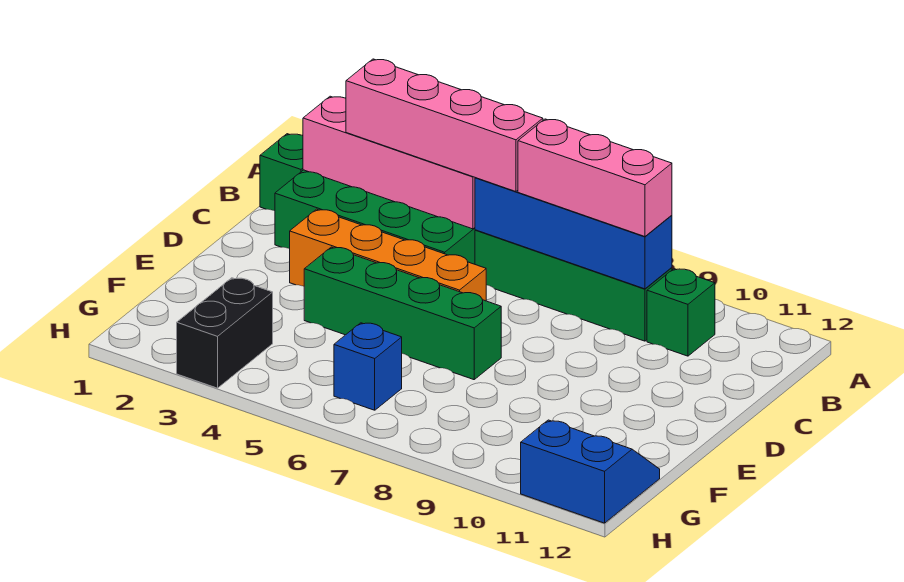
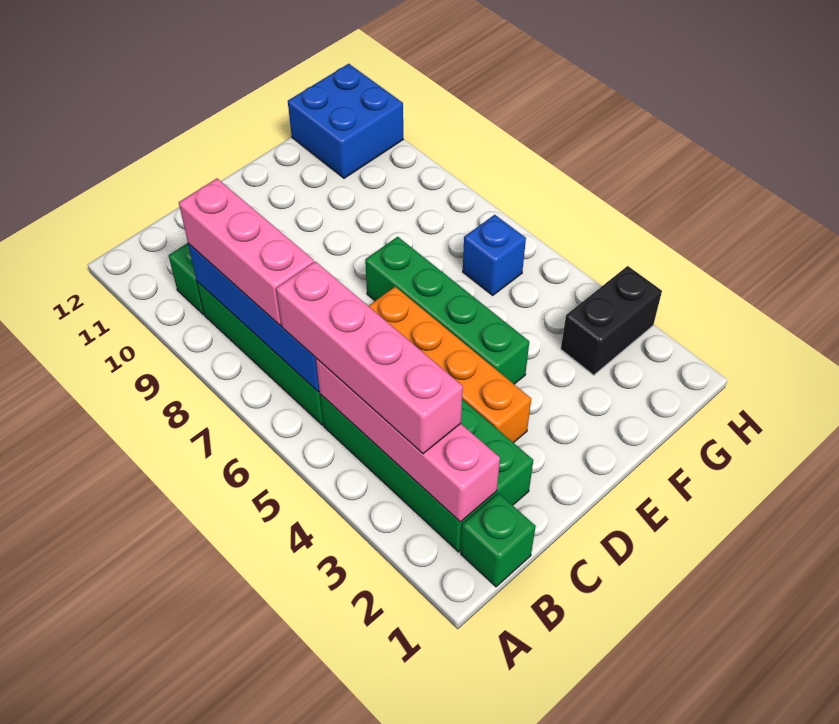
blue slope G11:H12 level 1 top H -> blue brick G11:H12 level 1

